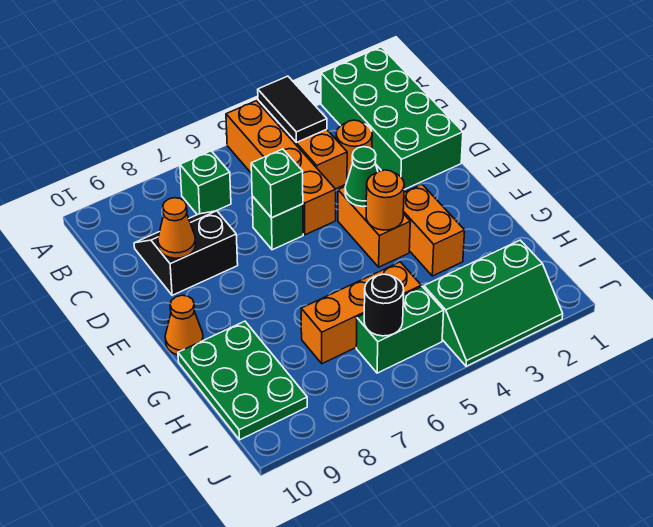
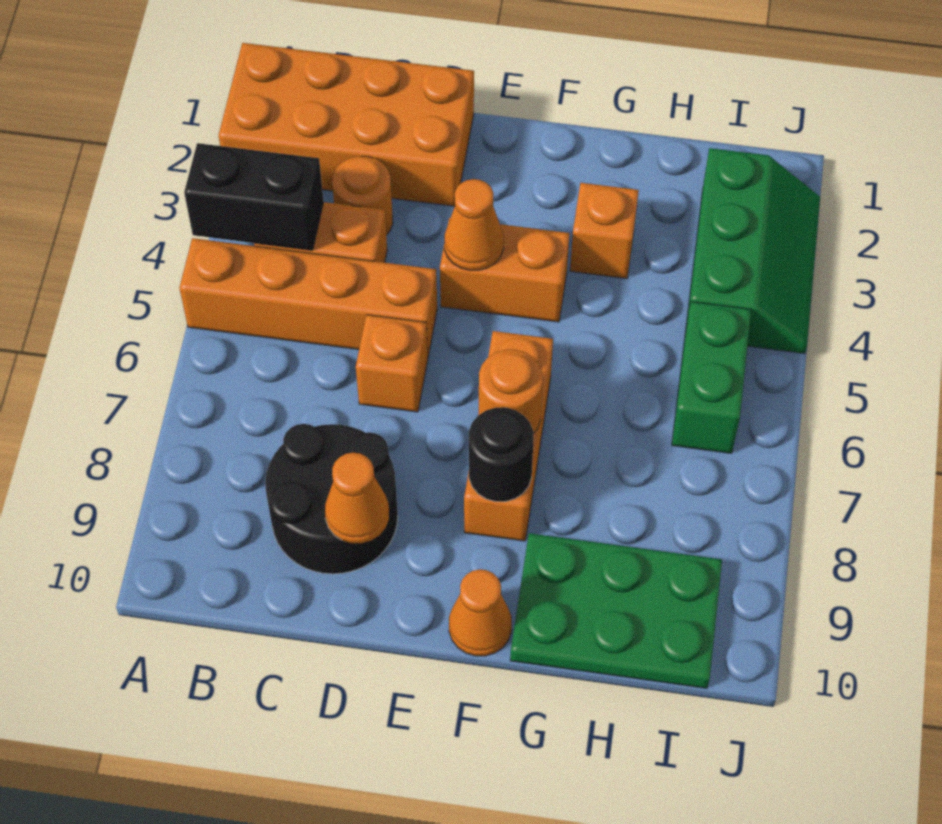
green brick A1:D2 level 1 -> orange brick A1:D2 level 1
black tile A4:B4 level 2 -> black brick A4:B4 level 2
green brick B7 level 1 -> none
black slope C8:D9 level 1 top D -> black round brick C8:D9 level 1
green brick D6 level 1 -> orange brick D6 level 1
green brick D6 level 2 -> none
green cone E4 level 2 -> orange cone E4 level 2
orange brick F3:G3 level 1 -> orange brick G3 level 1
orange round brick F4 level 2 -> orange round brick F7 level 2
orange brick H5:H7 level 1 -> orange brick F6:F8 level 1
black round brick I6 level 2 -> black round brick F8 level 2

